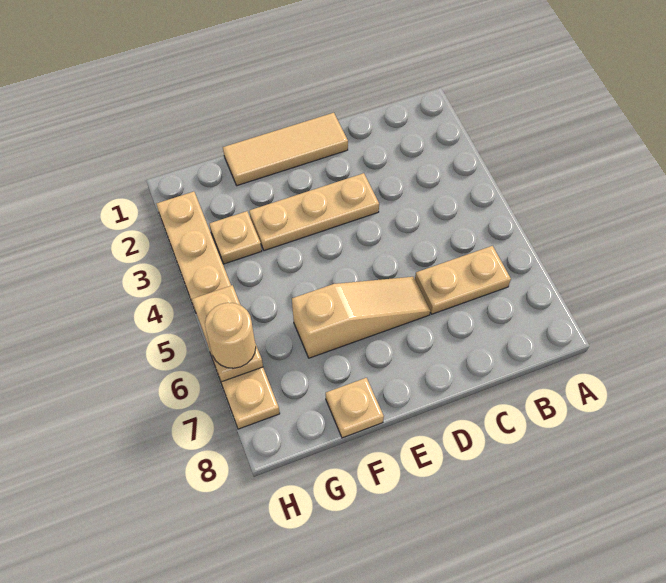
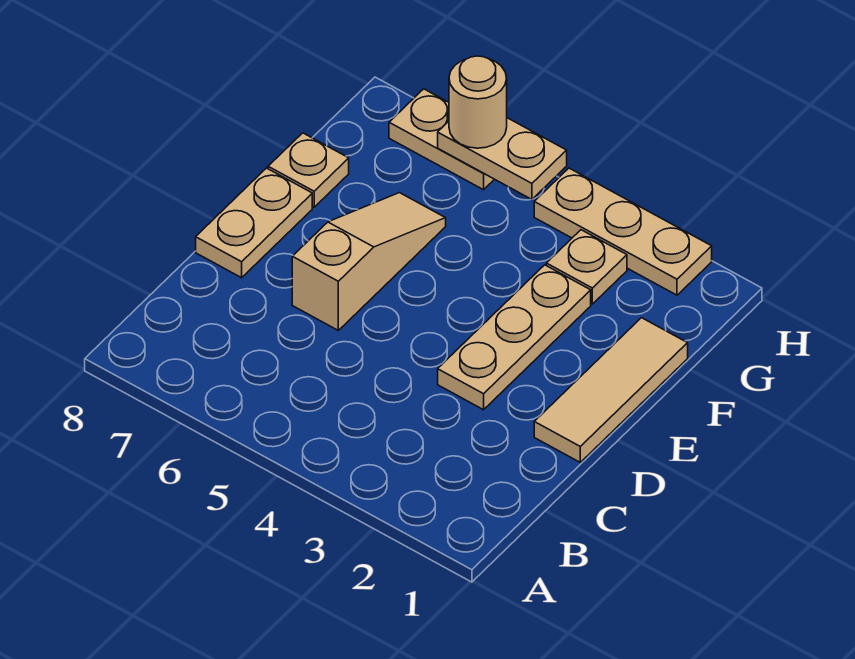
tan plate B6:C6 level 1 -> tan plate D8:E8 level 1
tan slope D6:F6 level 1 top F -> tan slope D6:F6 level 1 top D

